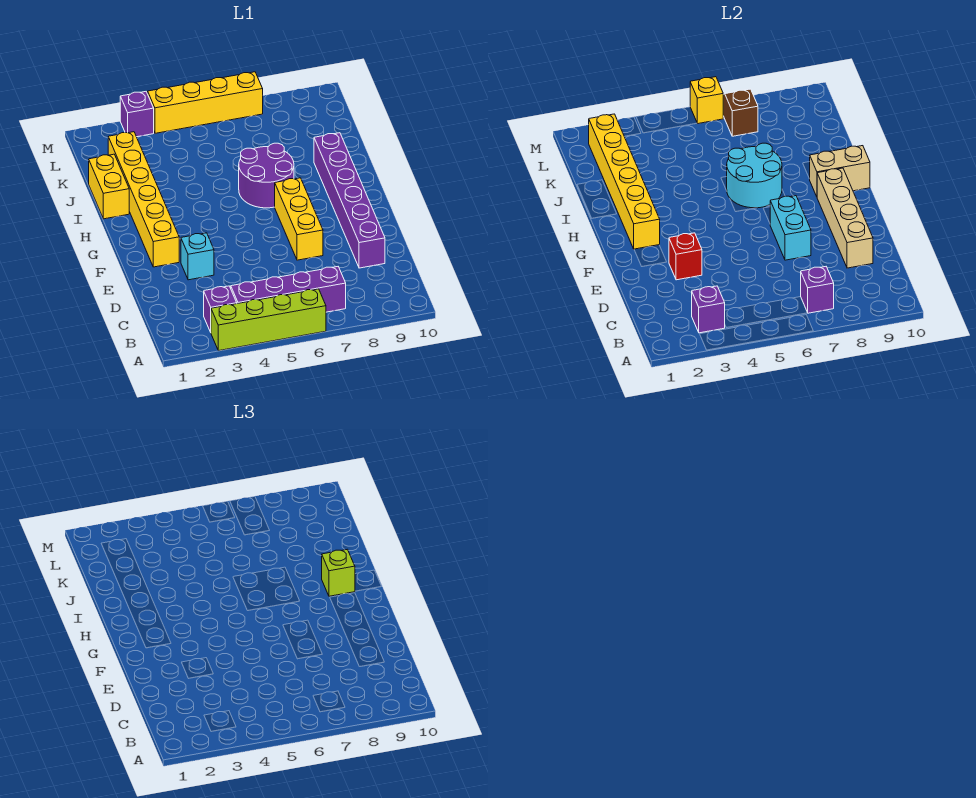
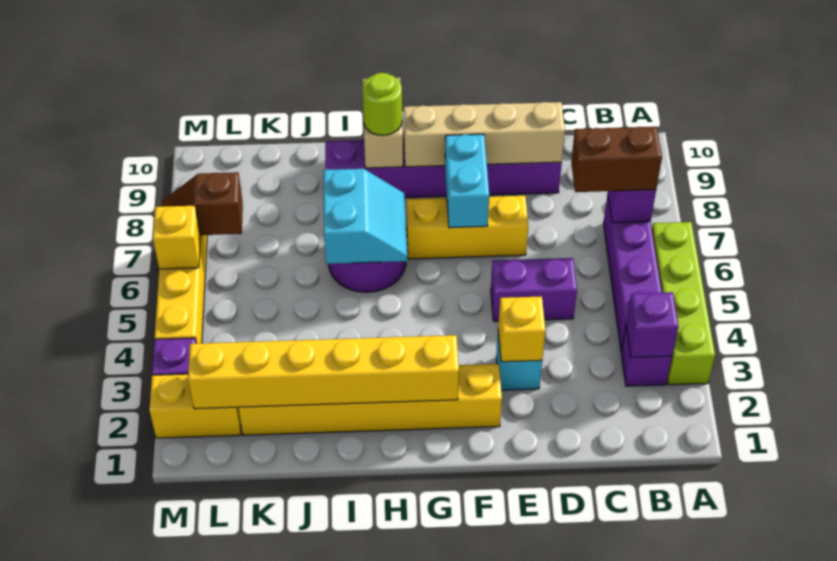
none -> brown brick B7:C7 level 3
none -> purple brick D5:E5 level 1
red brick E3 level 2 -> yellow brick E3 level 2
cyan brick E7:F7 level 2 -> cyan brick F7:F8 level 2
cyan round brick H6:I7 level 2 -> cyan slope H6:I7 level 2 top I
lime brick H9 level 3 -> lime round brick H9 level 3
yellow brick I1:J1 level 1 -> yellow brick L2:M2 level 1

